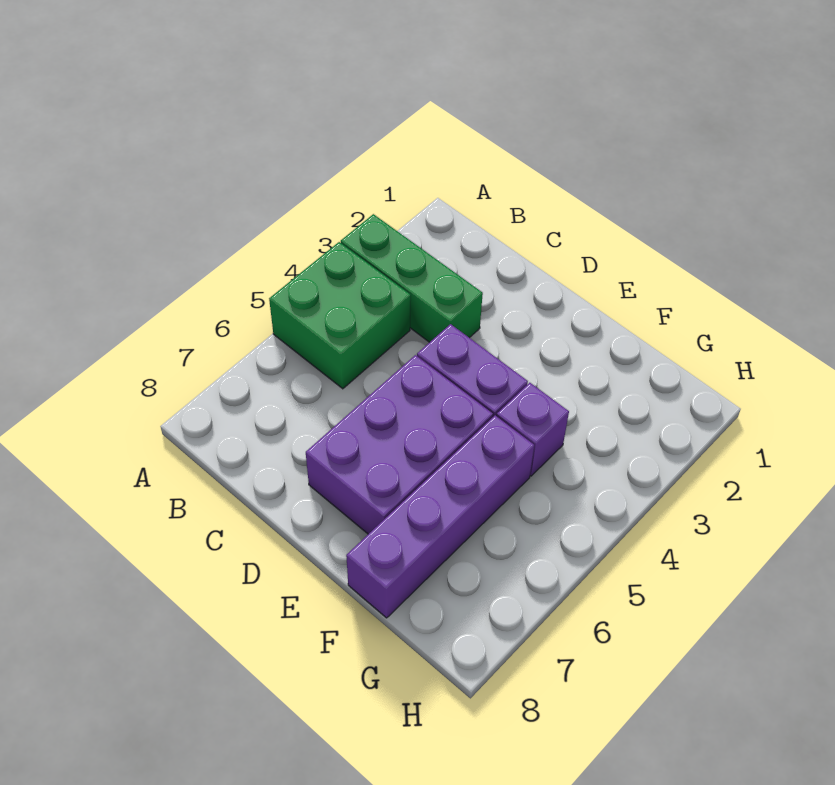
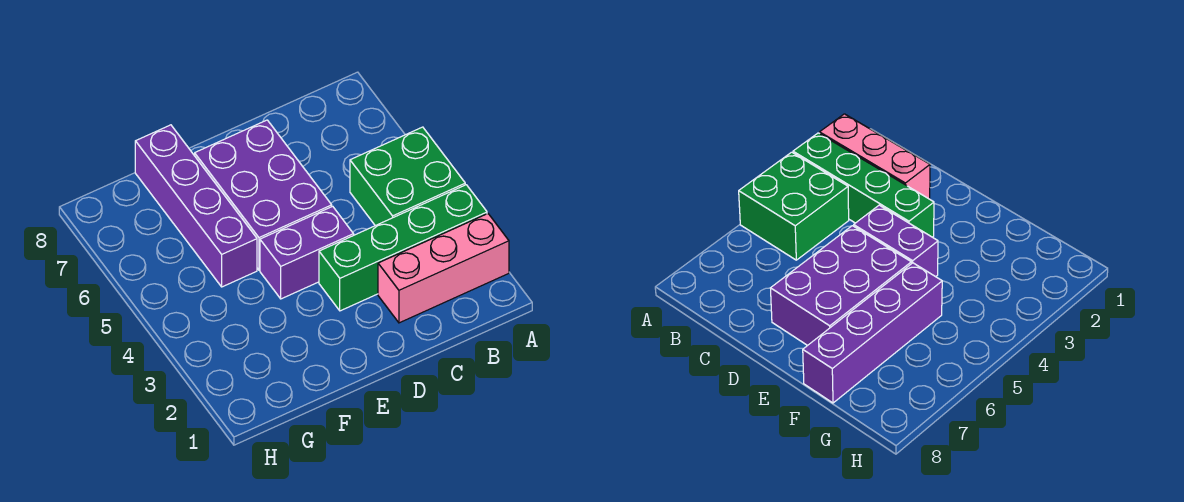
none -> pink brick A2:C2 level 1
green brick A3:C3 level 1 -> green brick A3:D3 level 1
purple brick F4 level 1 -> none

